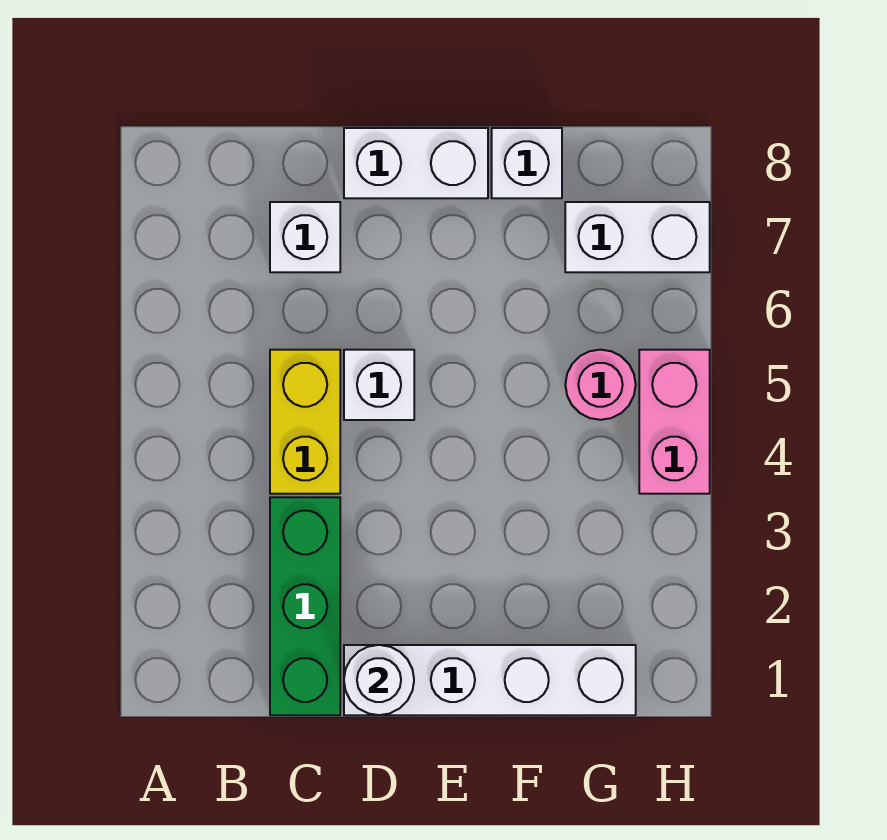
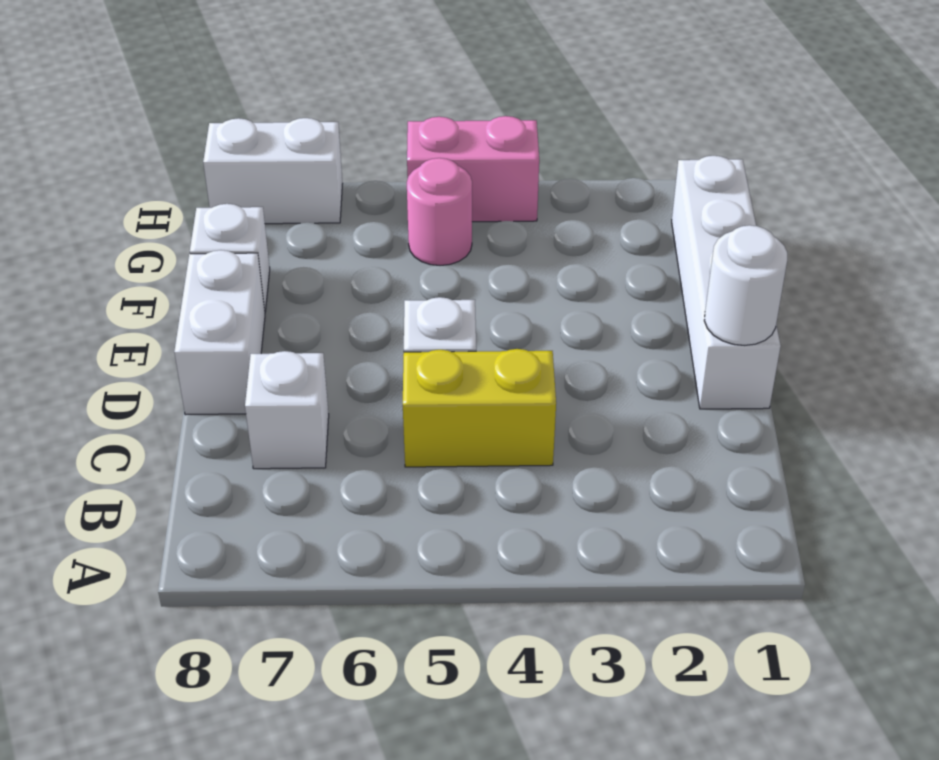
green brick C1:C3 level 1 -> none
white brick G7:H7 level 1 -> white brick H7:H8 level 1

